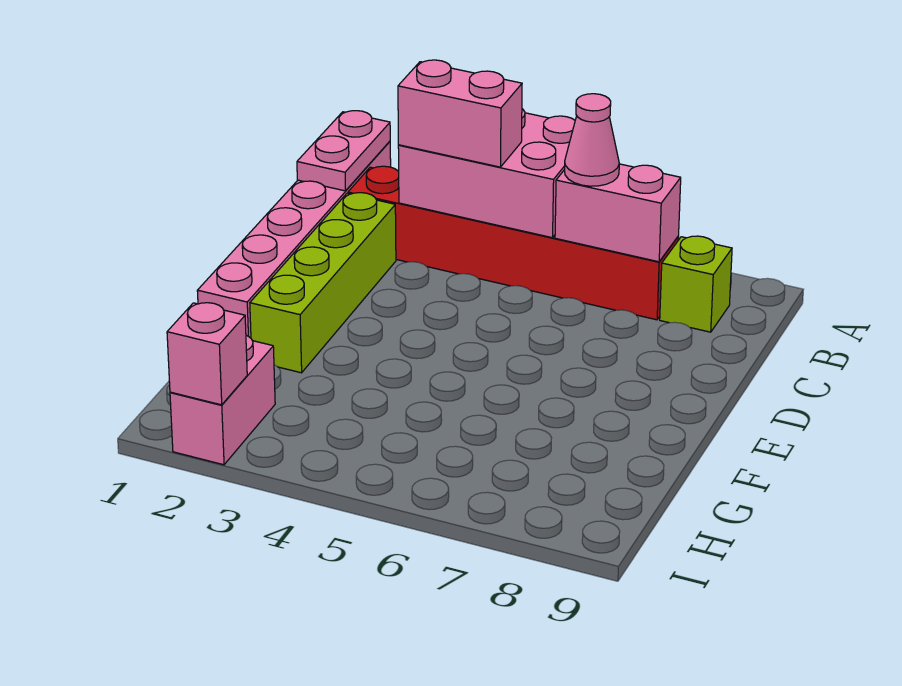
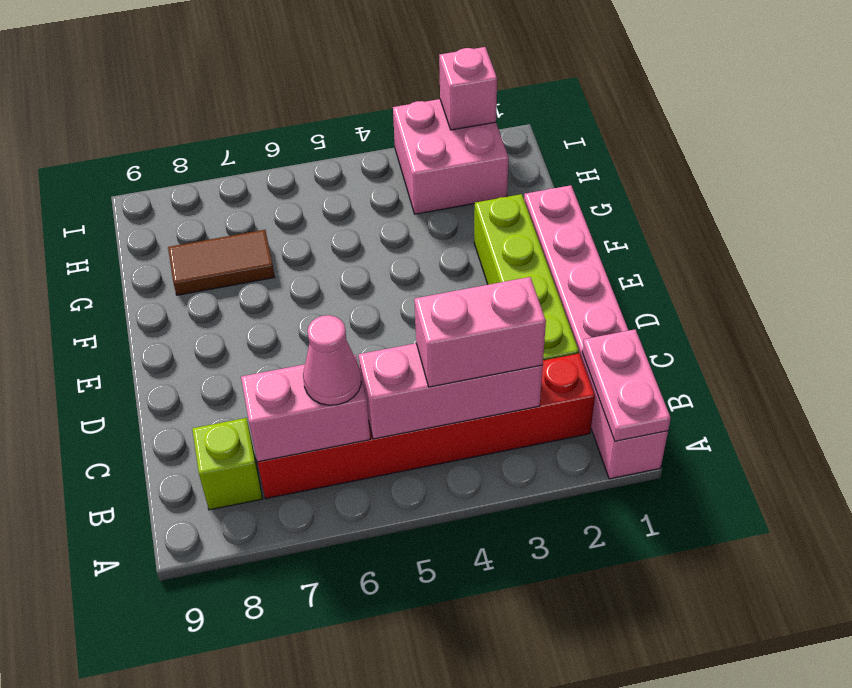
pink brick A3:B5 level 2 -> pink brick B3:B5 level 2
none -> brown tile G7:G8 level 1
pink brick H2:I2 level 1 -> pink brick H2:I3 level 1

